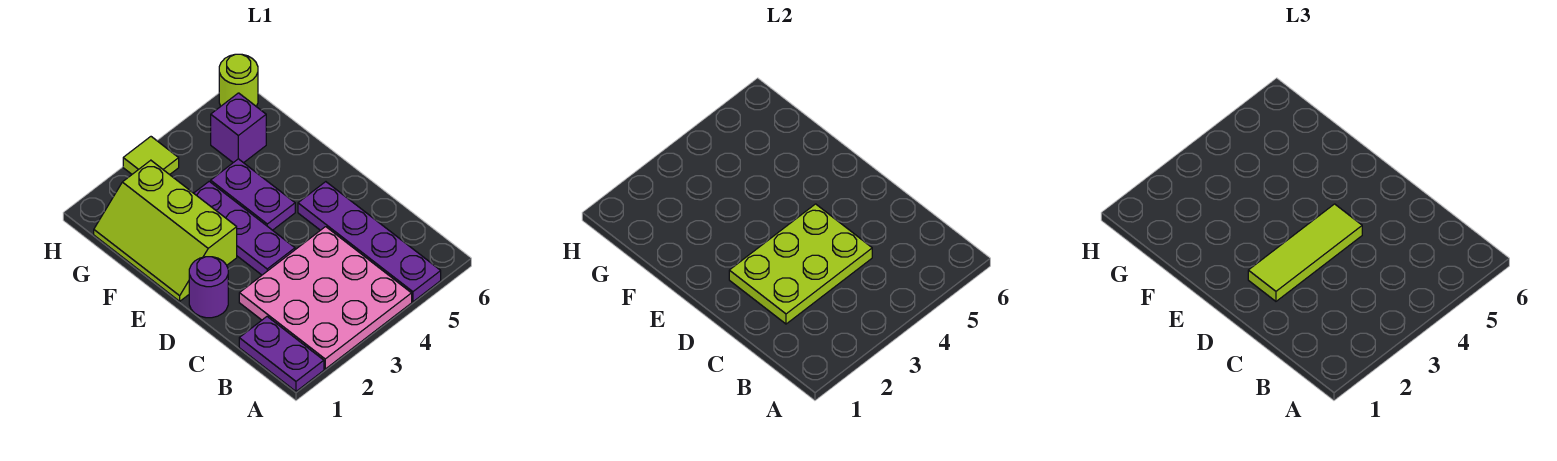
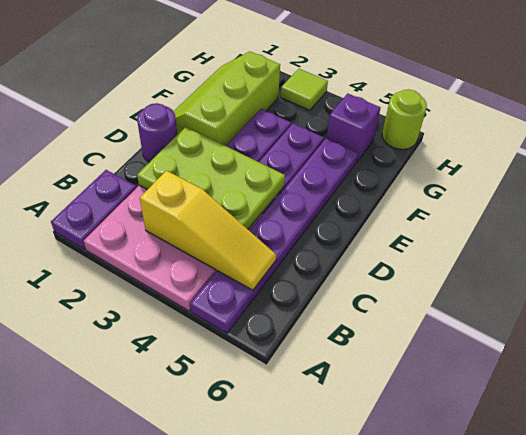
purple plate A5:D5 level 1 -> purple plate A5:F5 level 1
none -> yellow slope B3:B5 level 2 top 3
lime tile D2:D4 level 3 -> none

